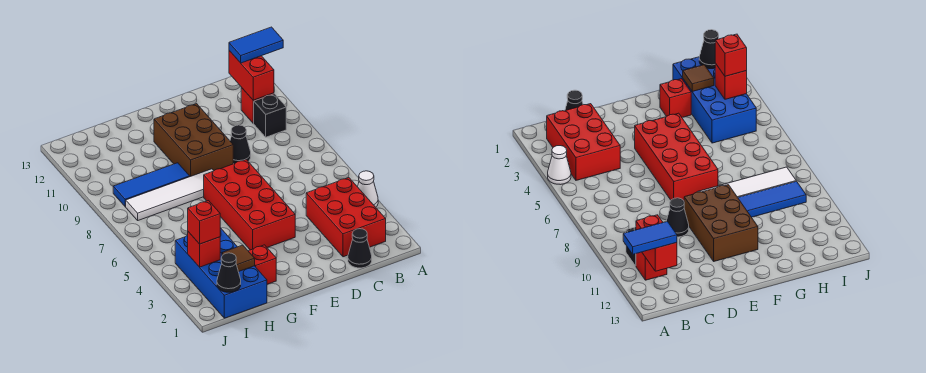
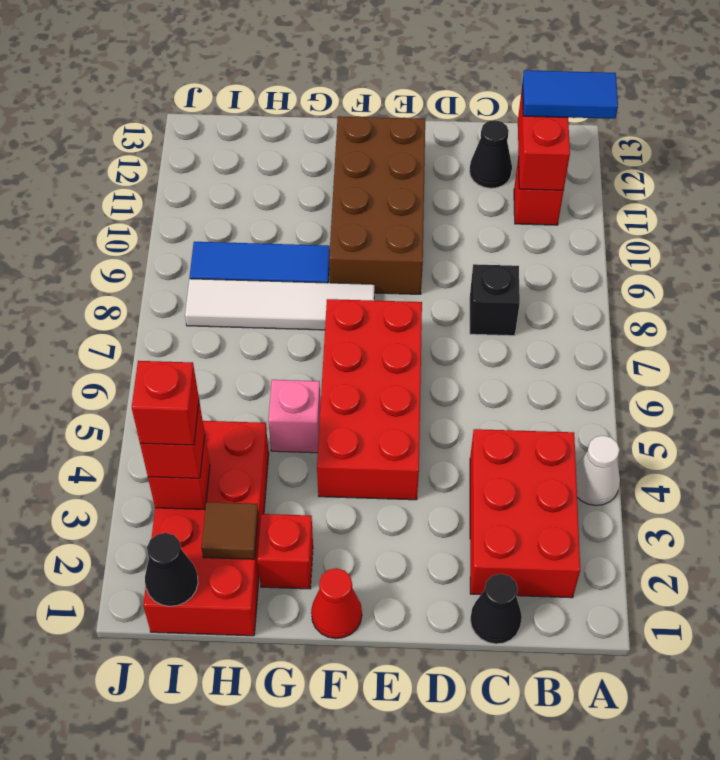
black brick B10 level 1 -> black brick C8 level 1
black cone D9 level 1 -> black cone C12 level 1
brown brick E9:F11 level 1 -> brown brick E9:F12 level 1
none -> red cone F1 level 1
none -> pink brick G5 level 1
blue brick H1:I4 level 1 -> red brick H1:I4 level 1
none -> red brick I3 level 4

